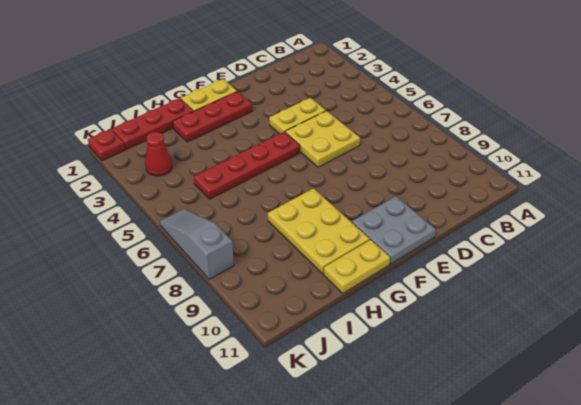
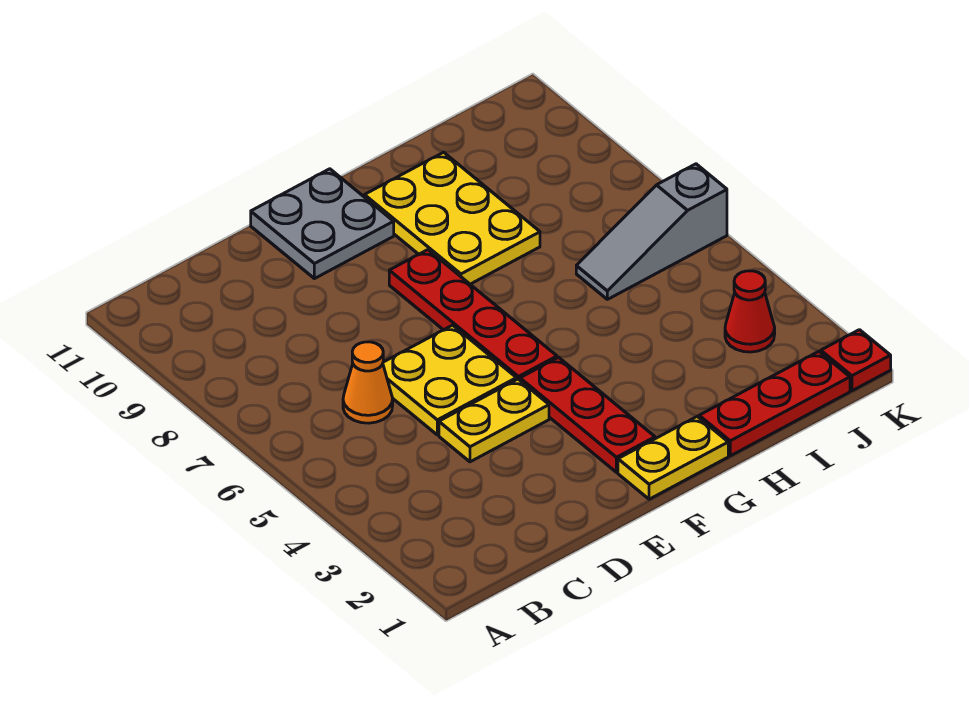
none -> orange cone C6 level 1
red plate F2:H2 level 1 -> red plate F2:F4 level 1
red plate F5:I5 level 1 -> red plate F5:F8 level 1
yellow plate G11:H11 level 1 -> none
grey slope K6:K8 level 1 top 8 -> grey slope I6:K6 level 1 top K

